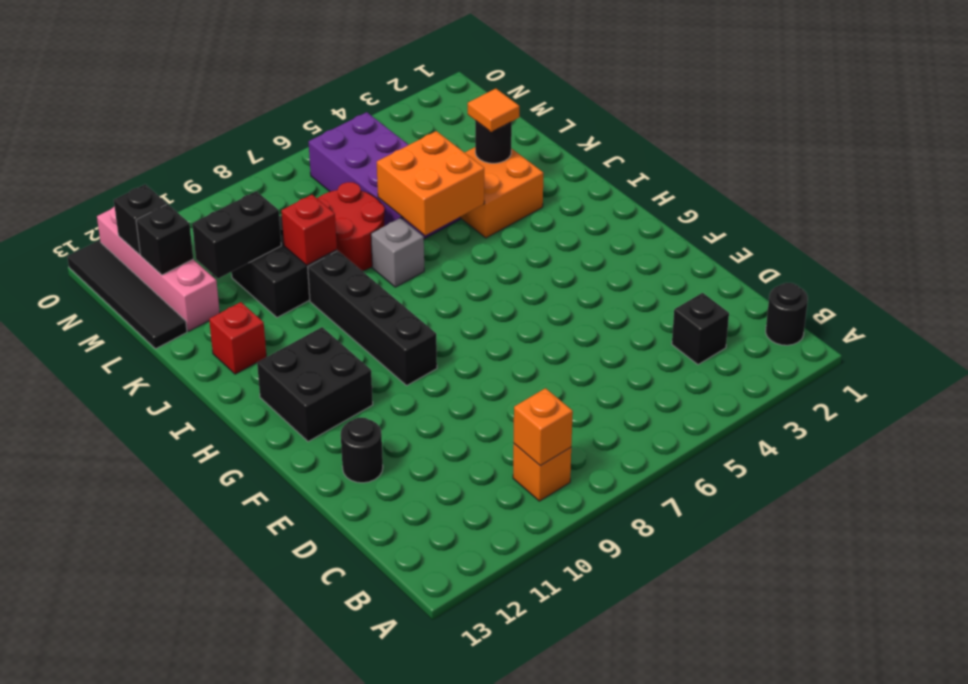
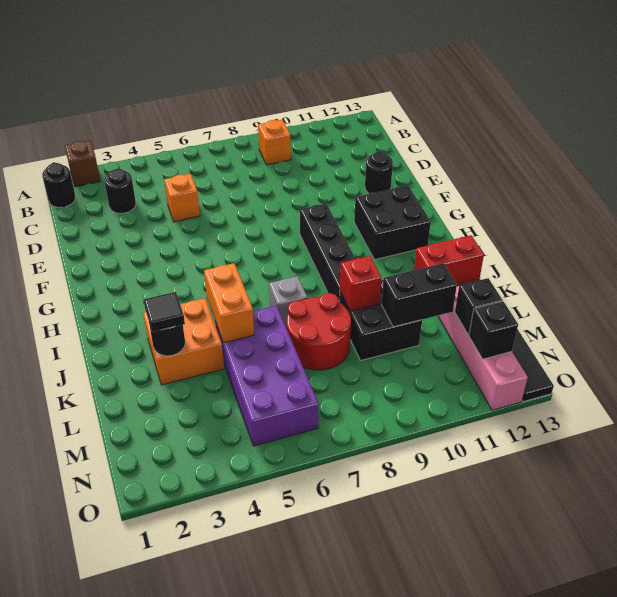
none -> brown brick A2 level 1
orange brick B9 level 2 -> orange brick D5 level 1
black brick C3 level 1 -> black round brick C3 level 1
orange brick J5:K6 level 2 -> orange brick J5:K5 level 2
red brick J12 level 1 -> red brick J12:J13 level 1
orange tile K3 level 3 -> black tile K3 level 3

